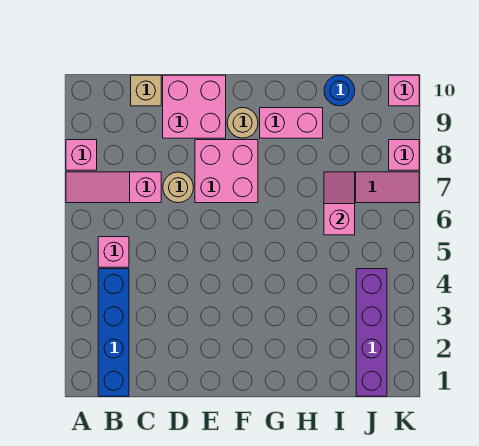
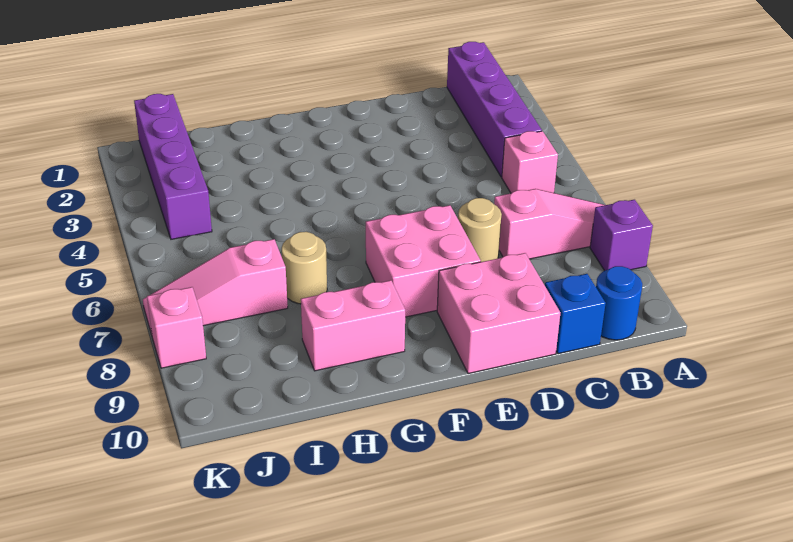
pink brick A8 level 1 -> purple brick A8 level 1
blue brick B1:B4 level 1 -> purple brick B1:B4 level 1
tan brick C10 level 1 -> blue brick C10 level 1
tan round brick F9 level 1 -> tan round brick H7 level 1
pink slope I6:I7 level 2 top 6 -> none
blue round brick I10 level 1 -> blue round brick B10 level 1
pink brick K10 level 1 -> none

